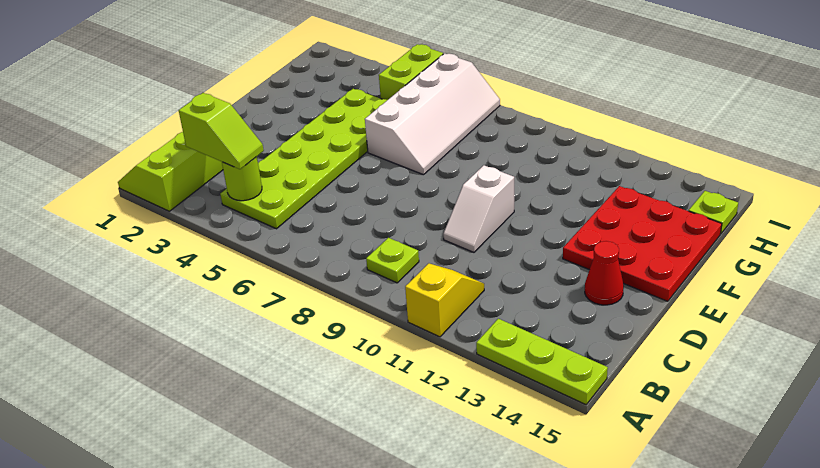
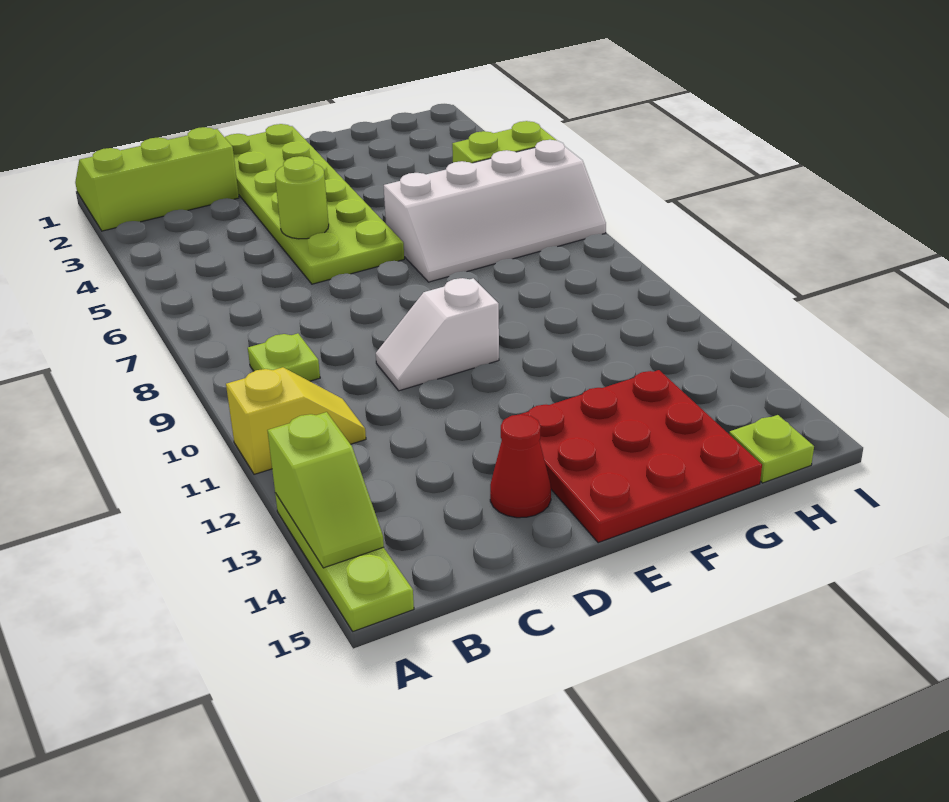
lime slope B3:B4 level 3 top 3 -> lime slope A13:A14 level 2 top 13
lime plate B4:G5 level 1 -> lime plate D1:E6 level 1
lime round brick B4 level 2 -> lime round brick D5 level 2

